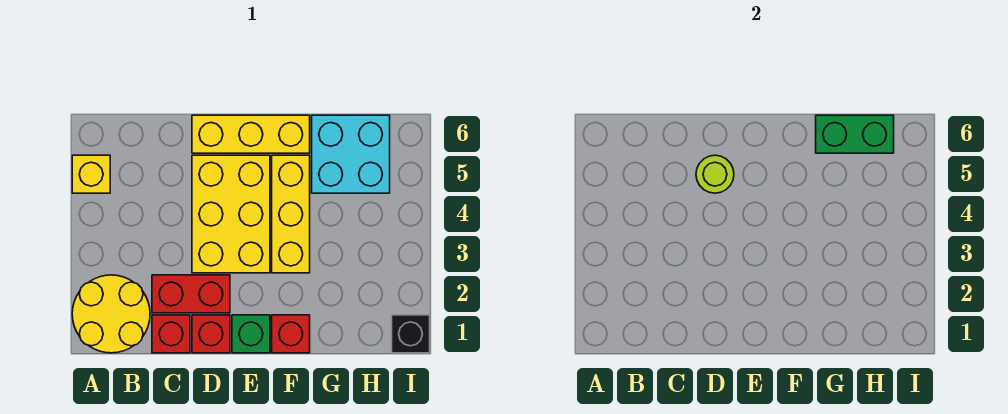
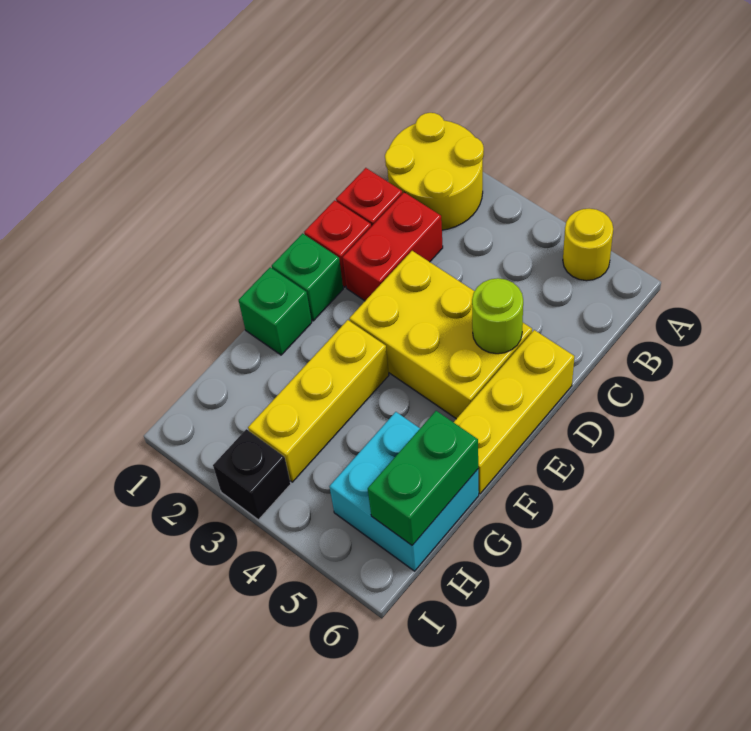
yellow brick A5 level 1 -> yellow round brick A5 level 1
red brick F1 level 1 -> green brick F1 level 1
yellow brick F3:F5 level 1 -> yellow brick F3:H3 level 1
black brick I1 level 1 -> black brick I3 level 1

